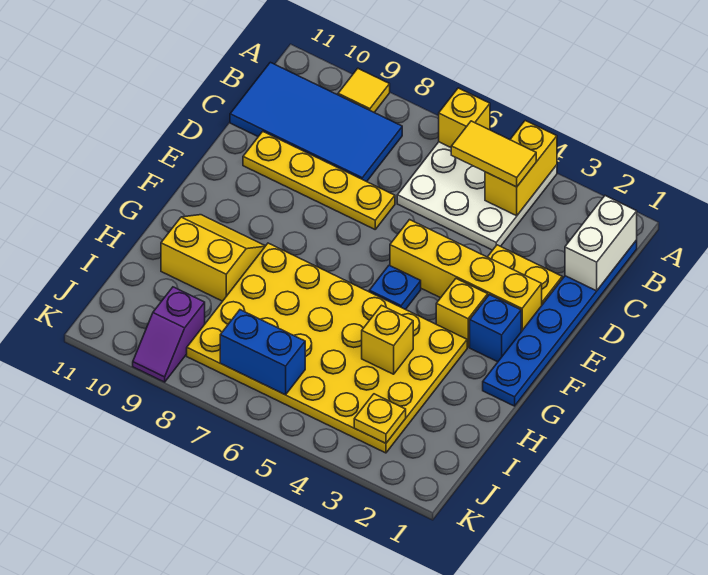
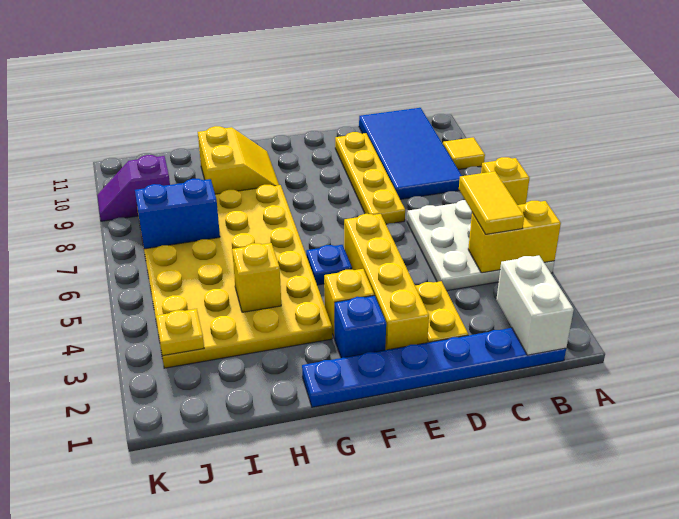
white brick B1:C1 level 2 -> white brick B1:B2 level 2
blue brick J6:J7 level 2 -> blue brick I7:J7 level 2

